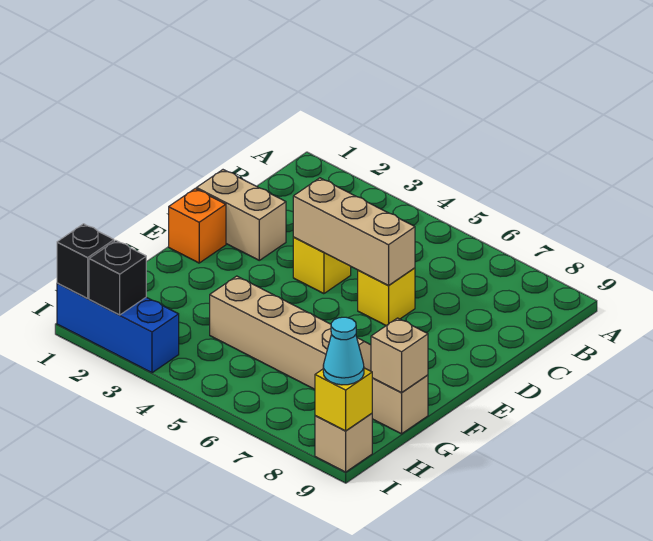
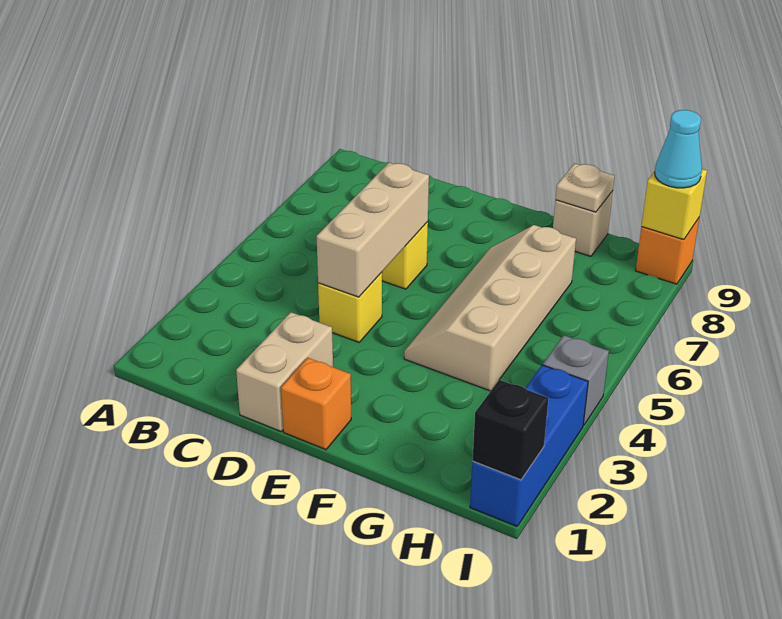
tan brick G9 level 2 -> tan plate G9 level 2
black brick I2 level 2 -> none
none -> grey brick I4 level 1
tan brick I9 level 1 -> orange brick I9 level 1

